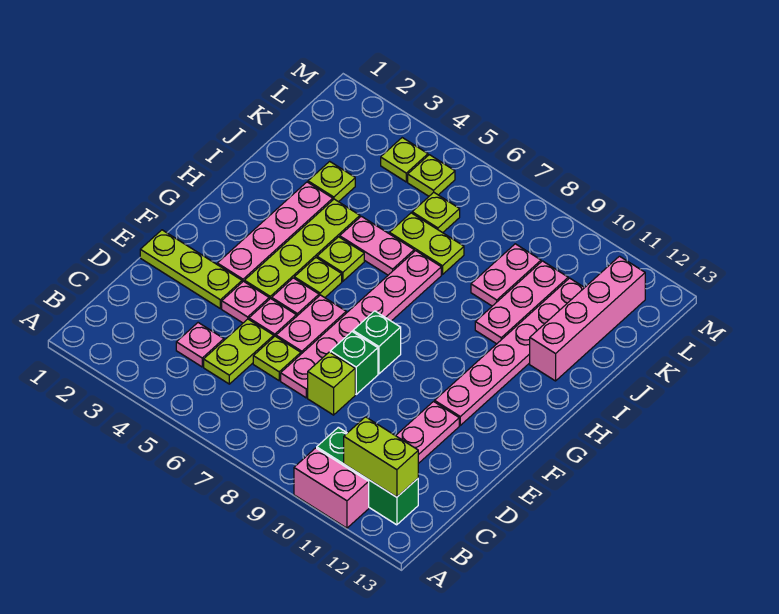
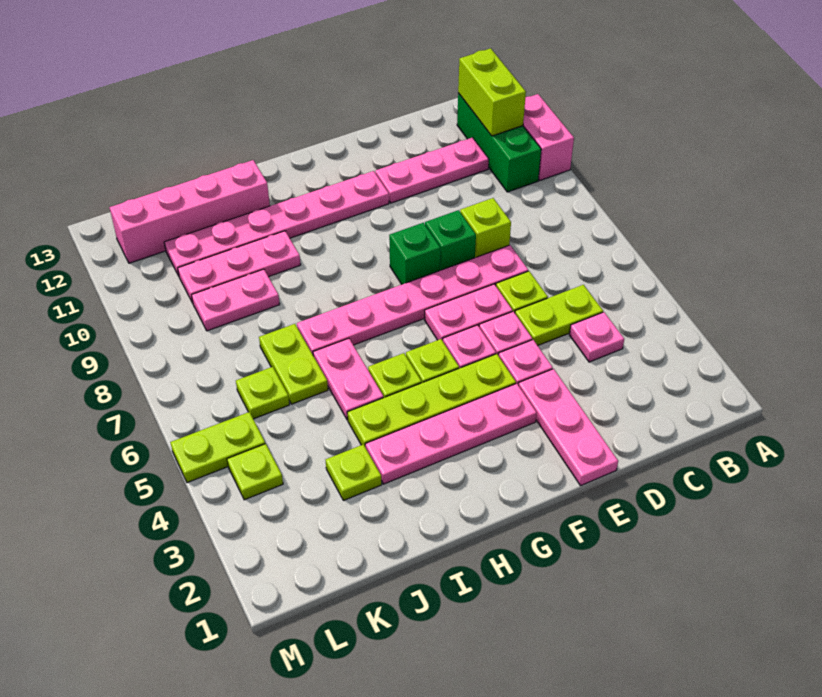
lime plate E1:E3 level 1 -> pink plate E1:E3 level 1
lime plate L5 level 1 -> lime plate L5:M5 level 1

